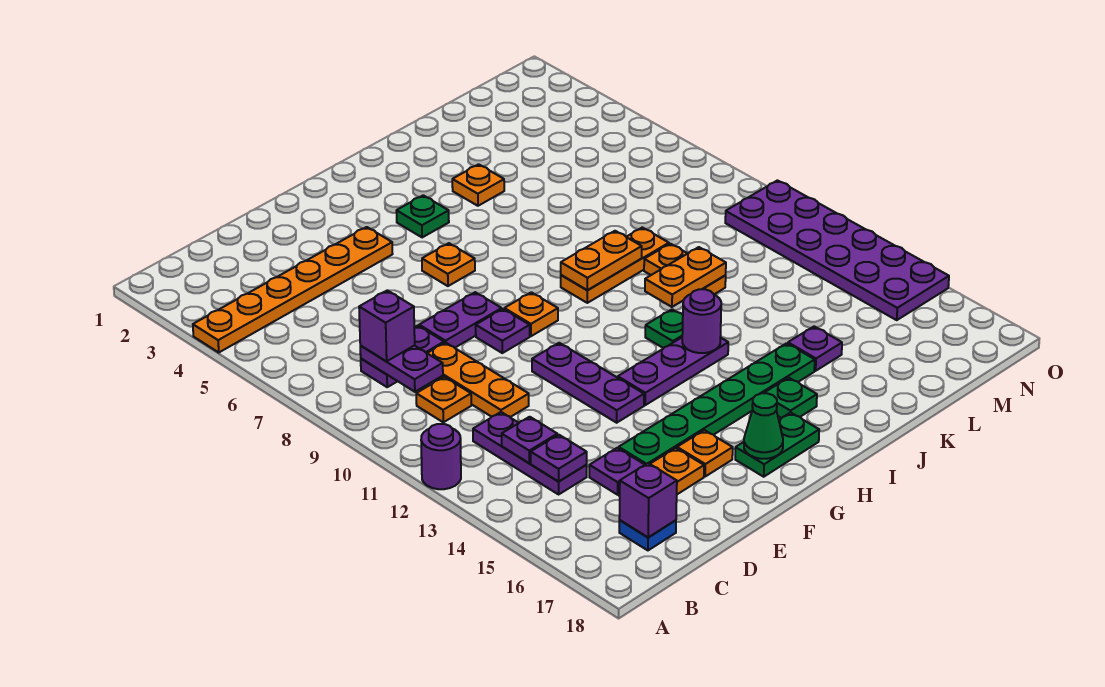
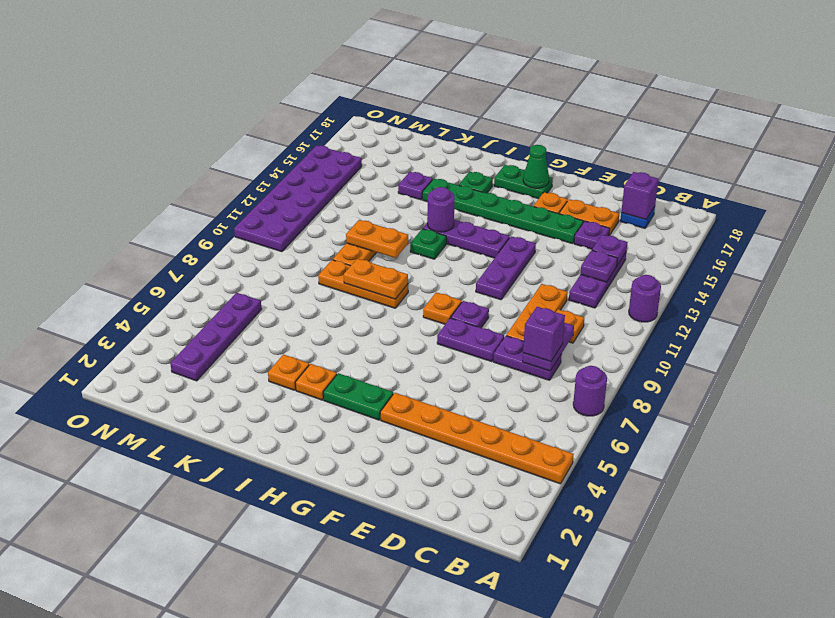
none -> purple round brick A7 level 1
orange plate G6 level 1 -> orange plate I4 level 1
green plate H4 level 1 -> green plate G4:H4 level 1
none -> purple plate M3:M6 level 1

